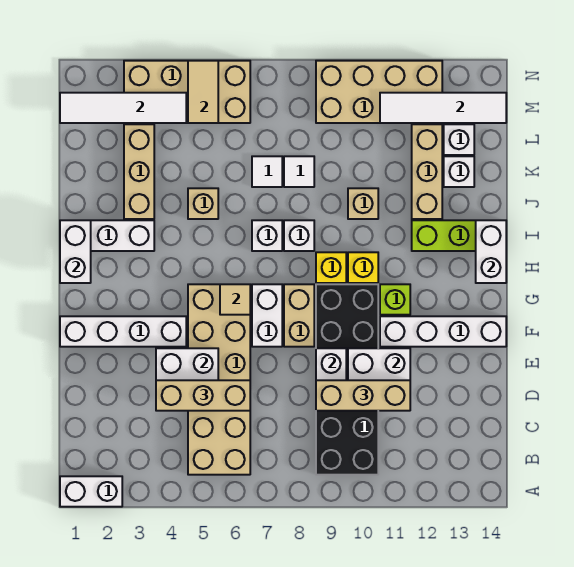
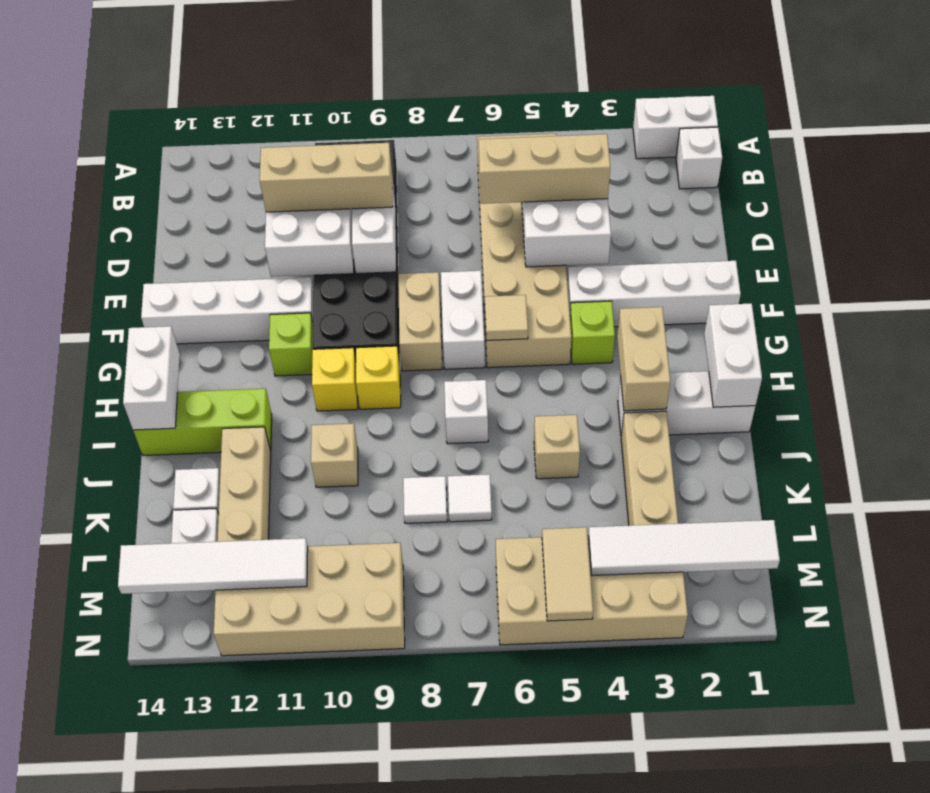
none -> lime brick G4 level 1
none -> tan brick H3:I3 level 2
white brick I8 level 1 -> white brick B1 level 1

